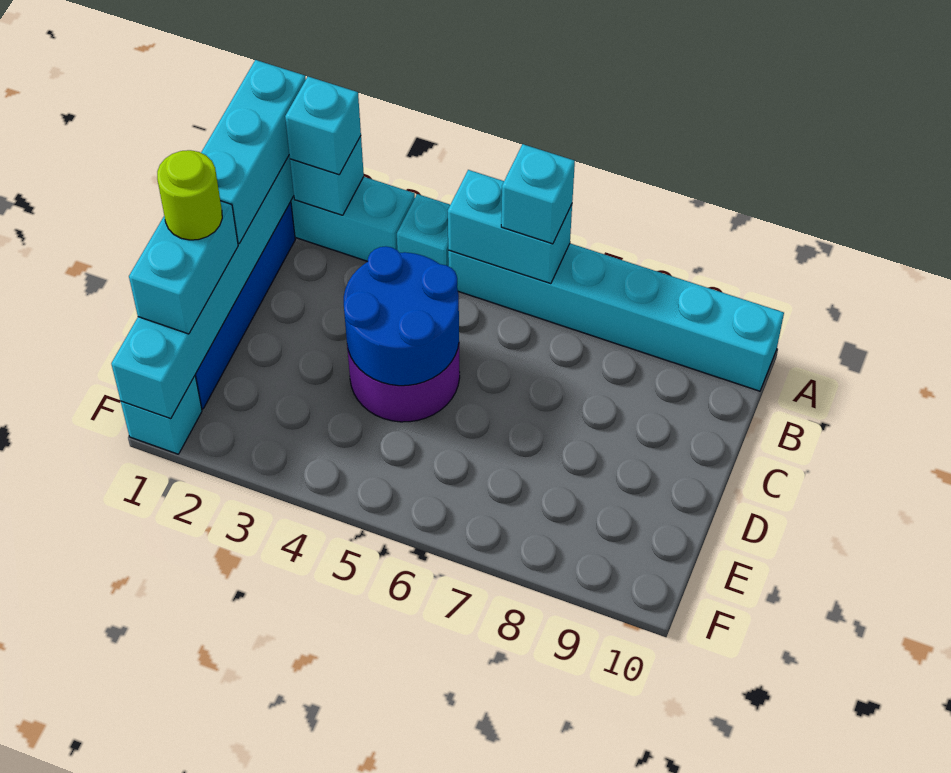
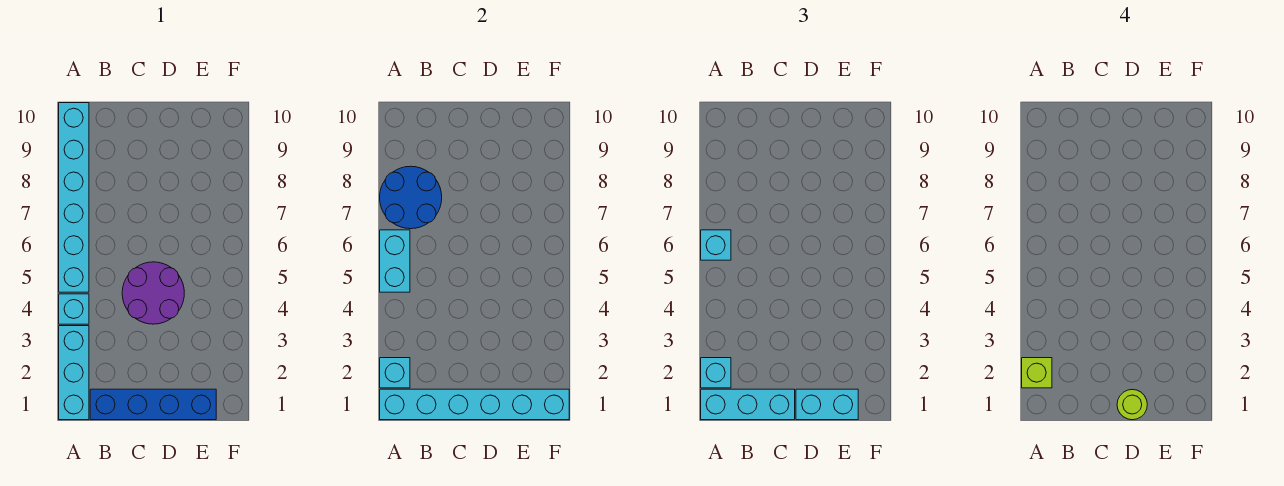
none -> lime brick A2 level 4
blue round brick C4:D5 level 2 -> blue round brick A7:B8 level 2
cyan brick F1 level 1 -> none

